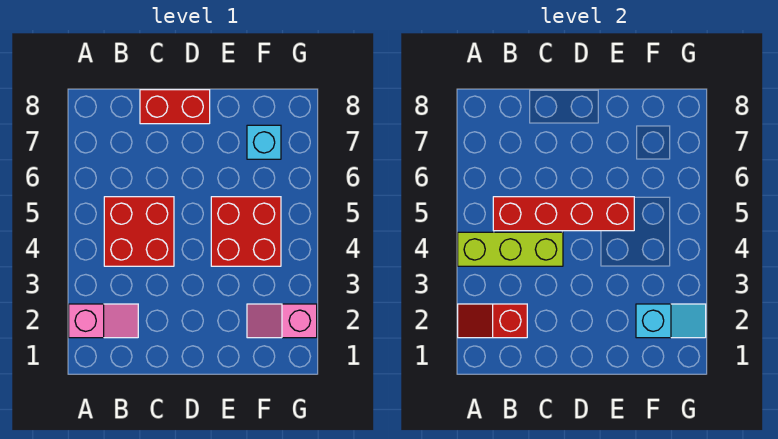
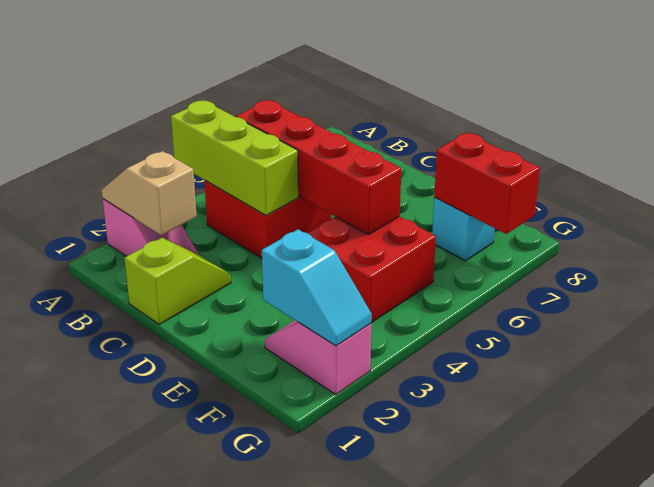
red slope A2:B2 level 2 top B -> tan slope A2:B2 level 2 top B
none -> lime slope C1:C2 level 1 top 1
red brick C8:D8 level 1 -> red brick F7:G7 level 2

